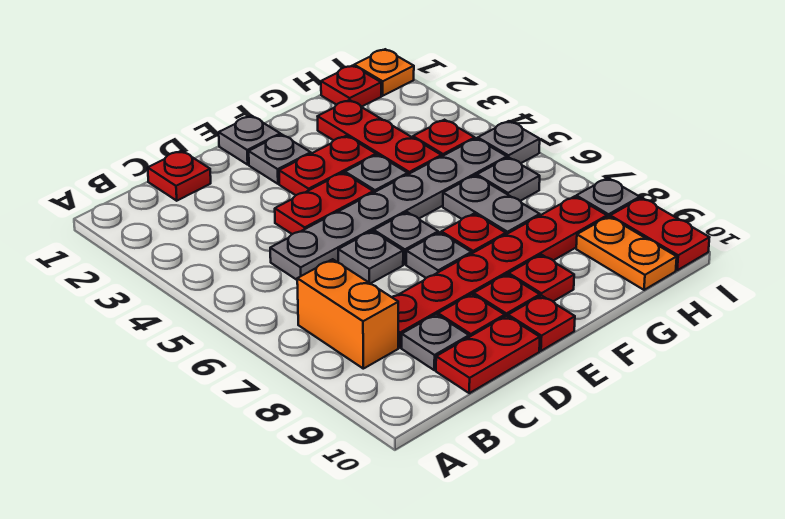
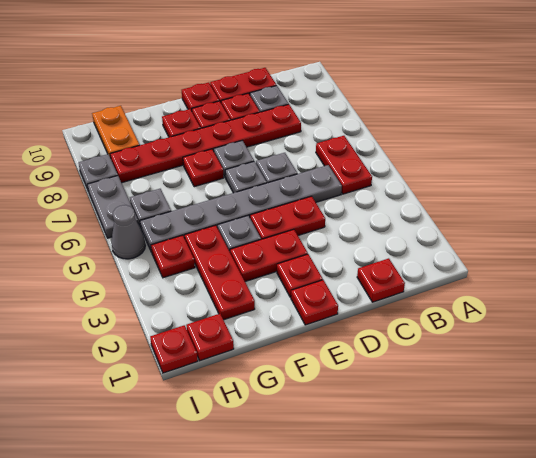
orange brick B7:B8 level 1 -> none
grey plate E1 level 1 -> red plate E1 level 1
grey plate E2 level 1 -> red plate E2 level 1
grey plate G6:G7 level 1 -> grey plate I6:I7 level 1
orange plate I1 level 1 -> red plate I1 level 1
grey plate I5 level 1 -> grey cone I5 level 1
red plate I9:I10 level 1 -> red plate B5:B6 level 1

